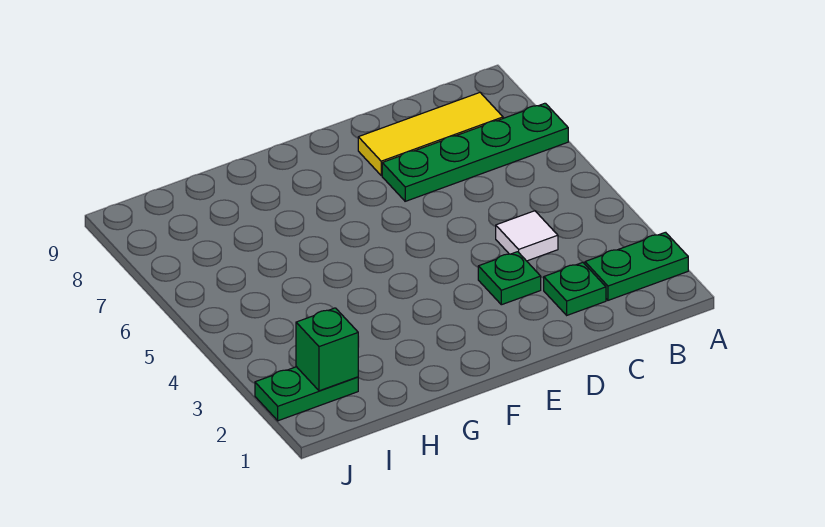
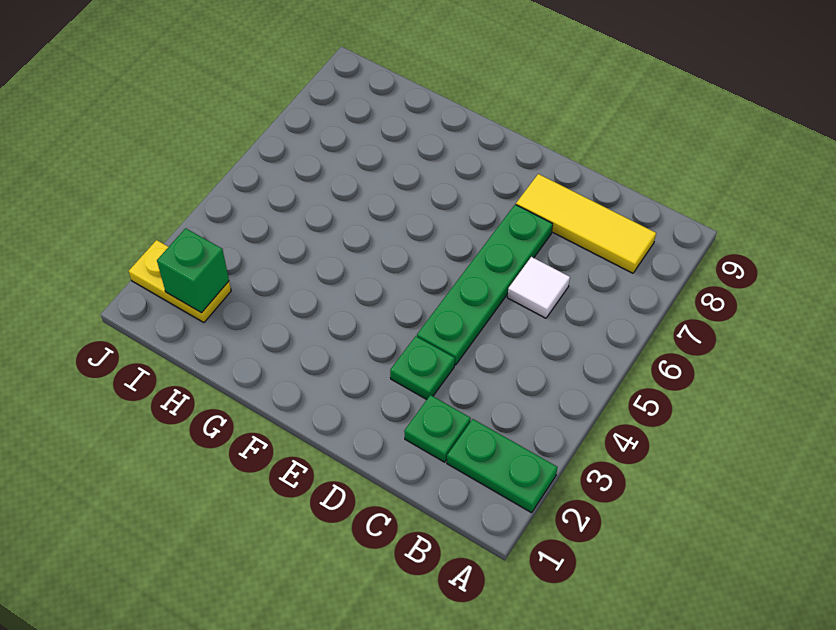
green plate A7:D7 level 1 -> green plate D4:D7 level 1
white tile C4 level 1 -> white tile C6 level 1
green plate I2:J2 level 1 -> yellow plate I2:J2 level 1

